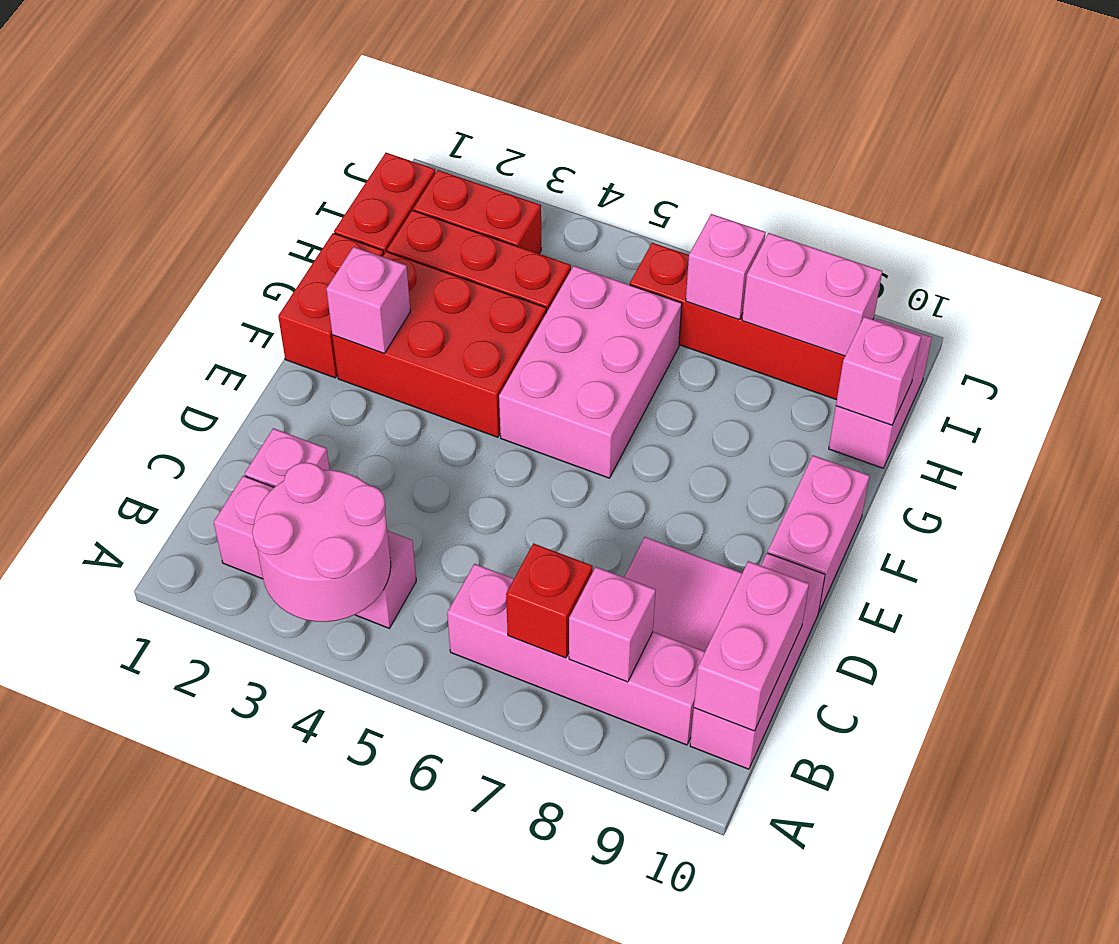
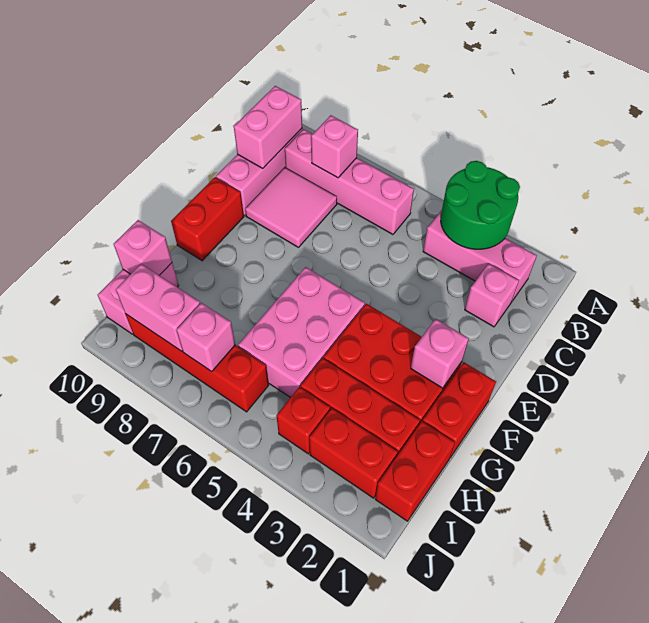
pink round brick A3:B4 level 2 -> green round brick A3:B4 level 2
red brick B7 level 2 -> red brick I4 level 1
pink brick E10:F10 level 1 -> red brick E10:F10 level 1

